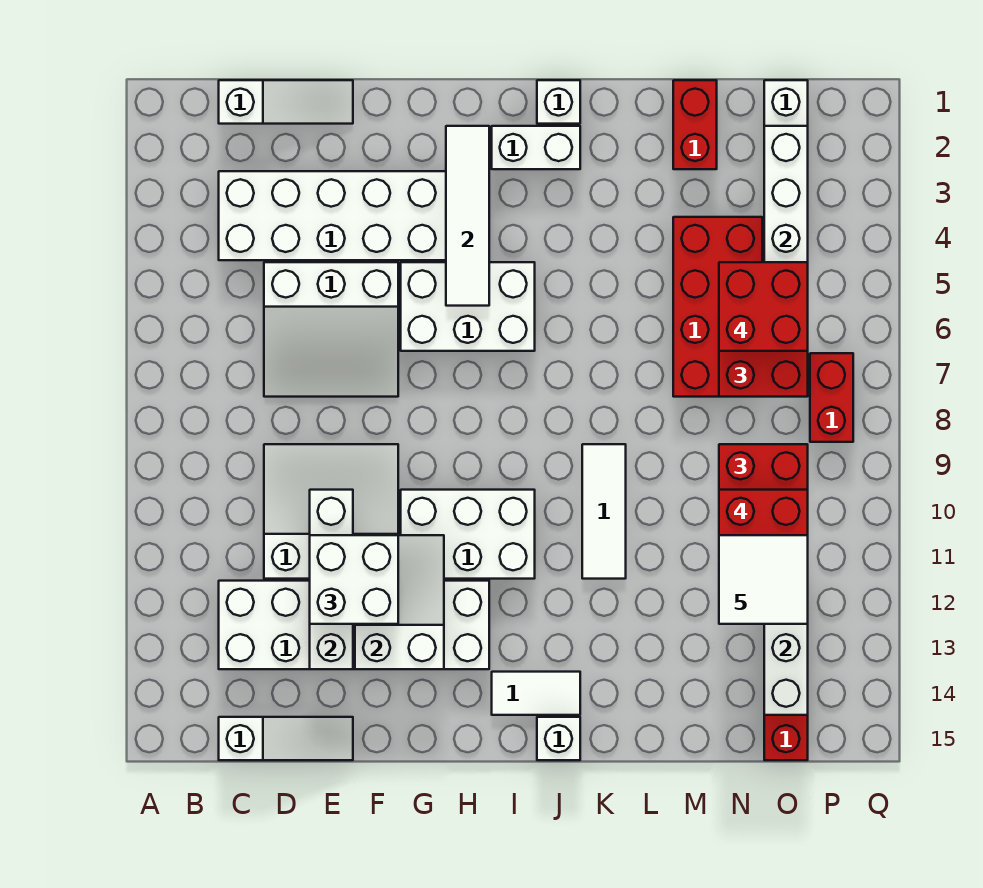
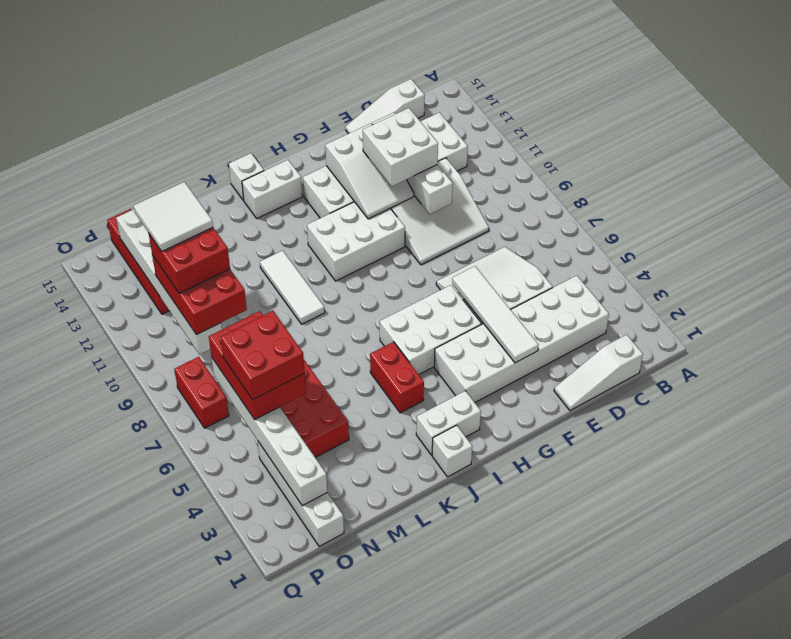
white tile H2:H5 level 2 -> white tile F3:F6 level 2
white tile I14:J14 level 1 -> white brick I14:J14 level 1
red brick M1:M2 level 1 -> red brick J4:J5 level 1

